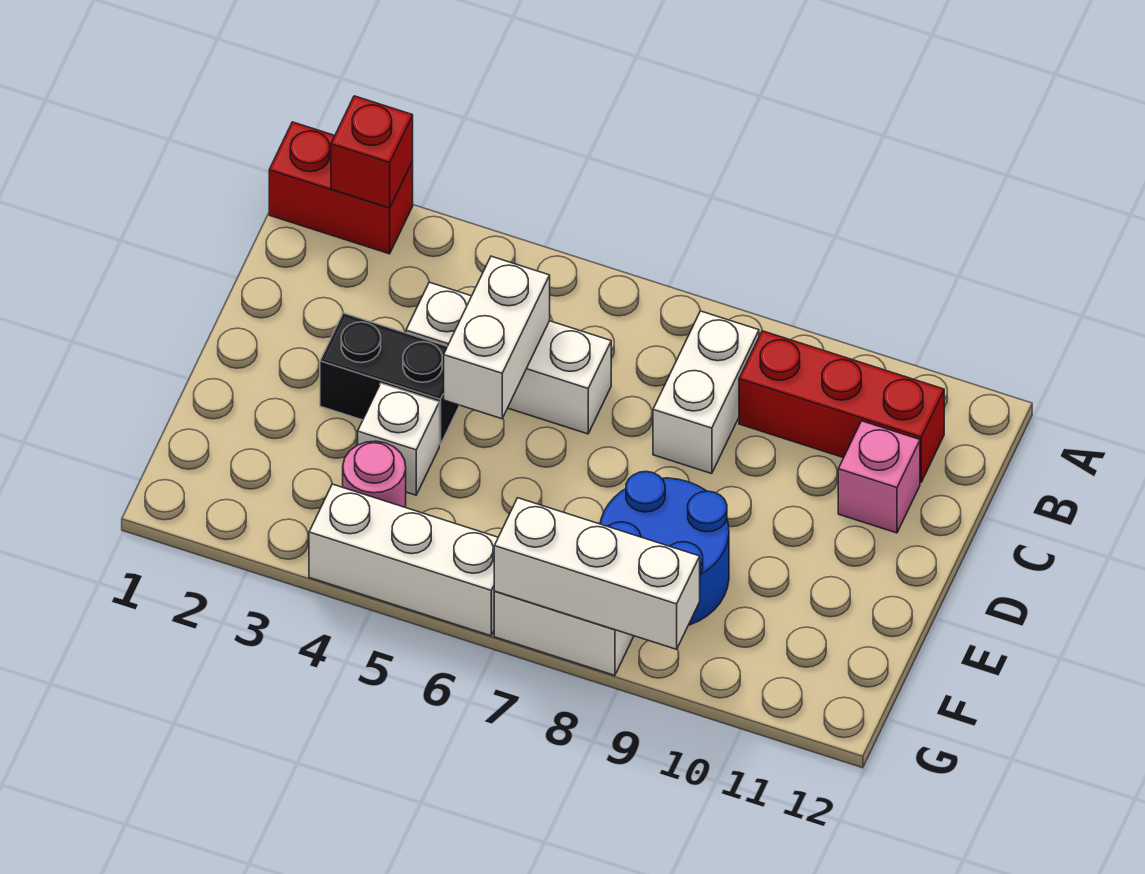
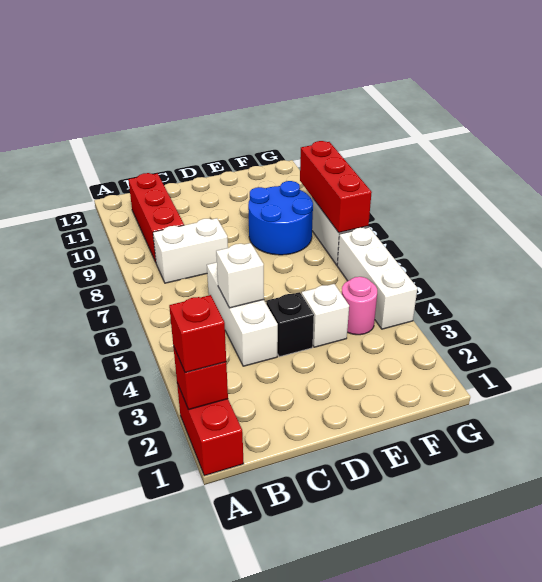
none -> red brick A2 level 3
white brick C5:D5 level 2 -> white brick C5 level 2
pink brick C11 level 1 -> none
black brick D3:D4 level 1 -> black brick D4 level 1
white brick G7:G9 level 2 -> red brick G7:G9 level 2

